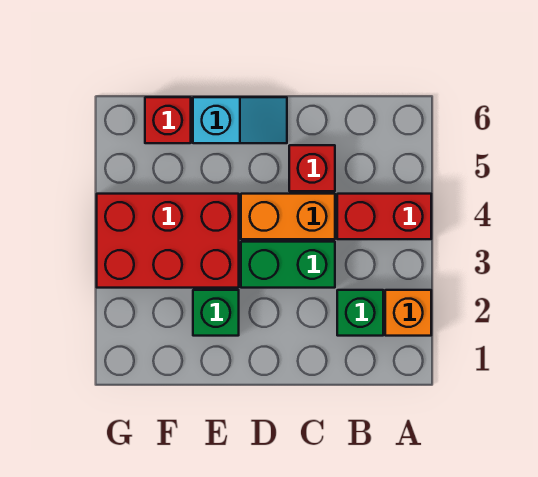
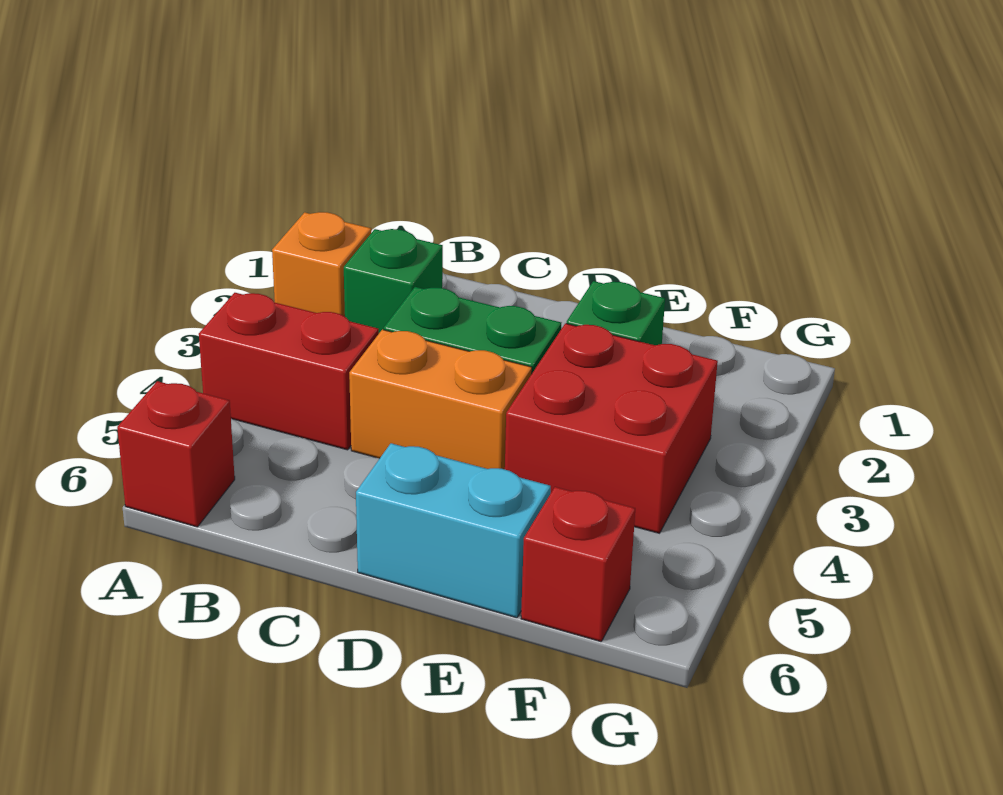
red brick C5 level 1 -> red brick A6 level 1
cyan slope D6:E6 level 1 top E -> cyan brick D6:E6 level 1
red brick E3:G4 level 1 -> red brick E3:F4 level 1

